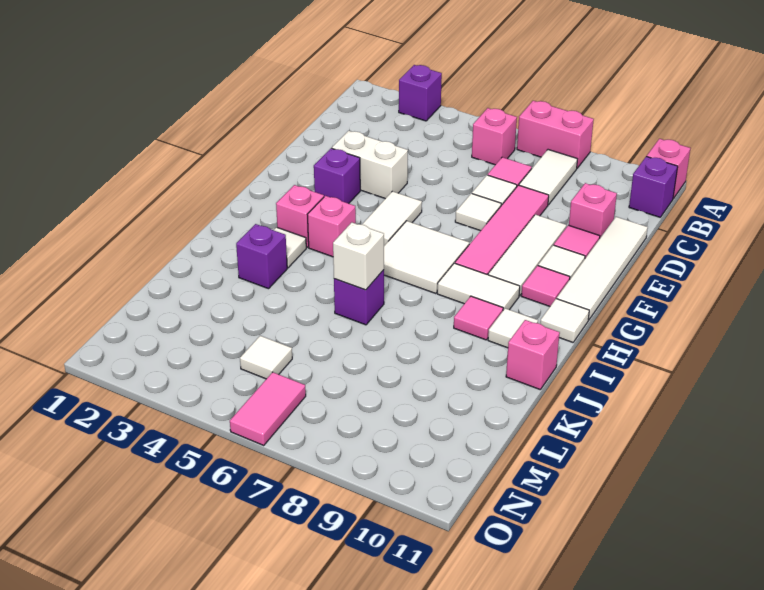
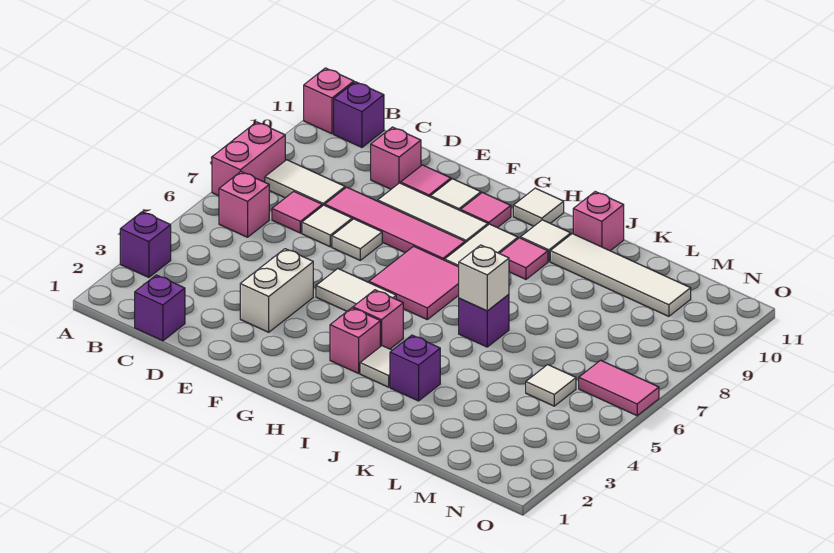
white tile D11:G11 level 1 -> white tile J10:M10 level 1
purple brick F3 level 1 -> purple brick C1 level 1
white tile G6:H7 level 1 -> pink tile G6:H7 level 1

